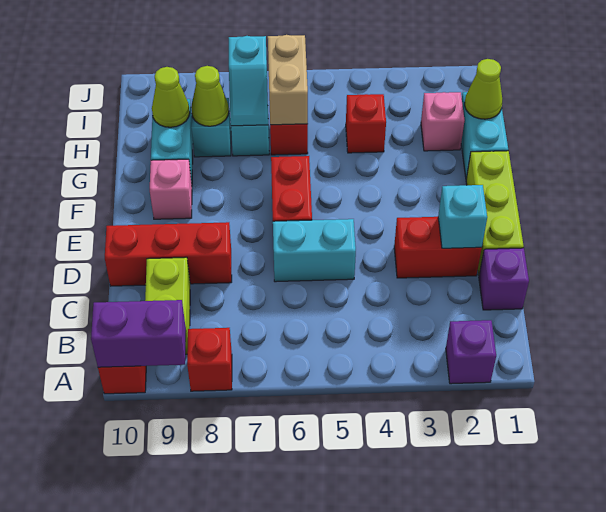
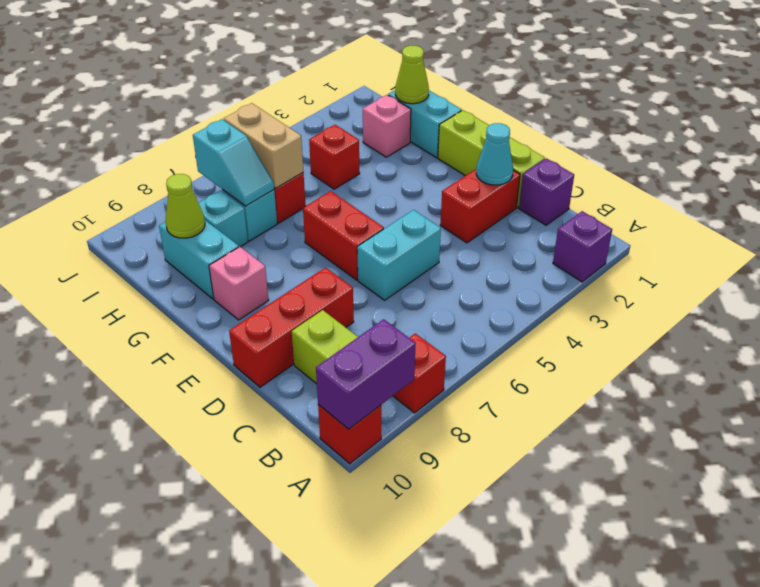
cyan brick D2 level 2 -> cyan cone D2 level 2
lime cone H8 level 2 -> none

